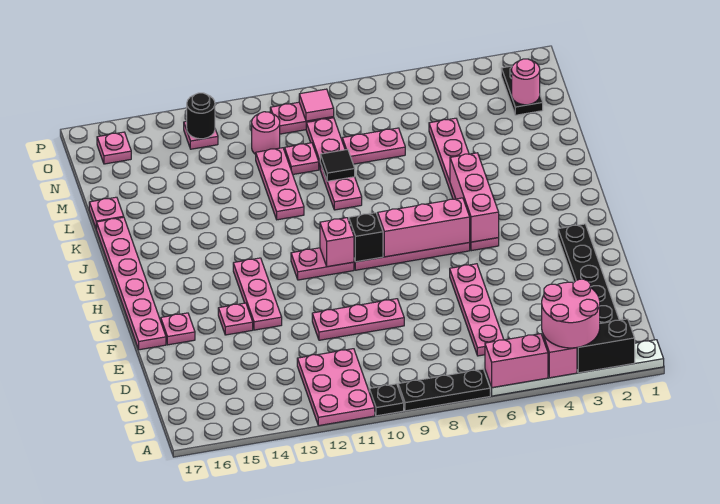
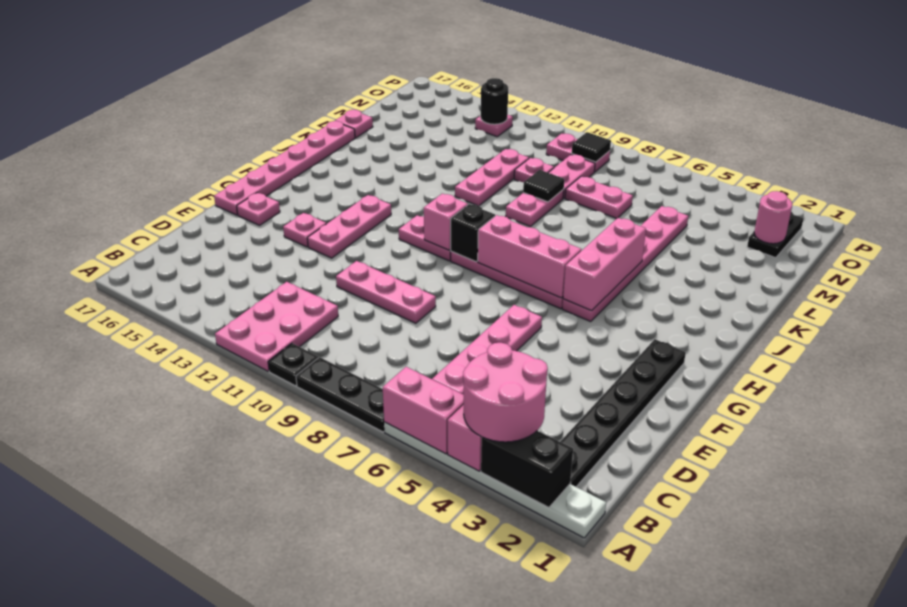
pink round brick N11 level 1 -> none
pink tile O9 level 2 -> black tile O9 level 2
pink plate O16 level 1 -> none

